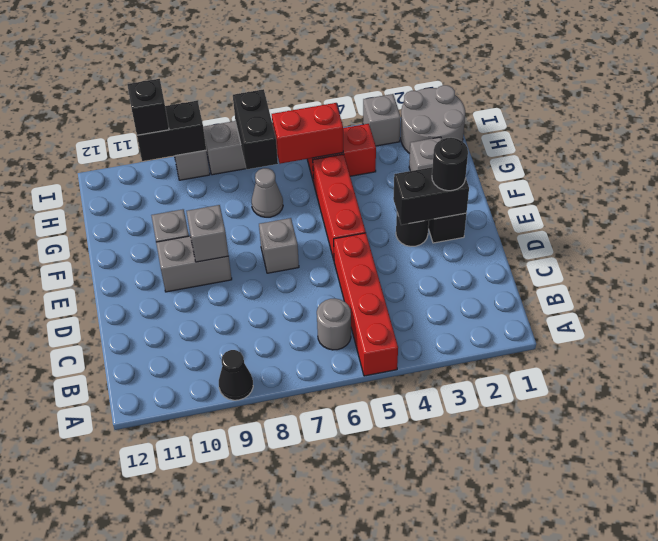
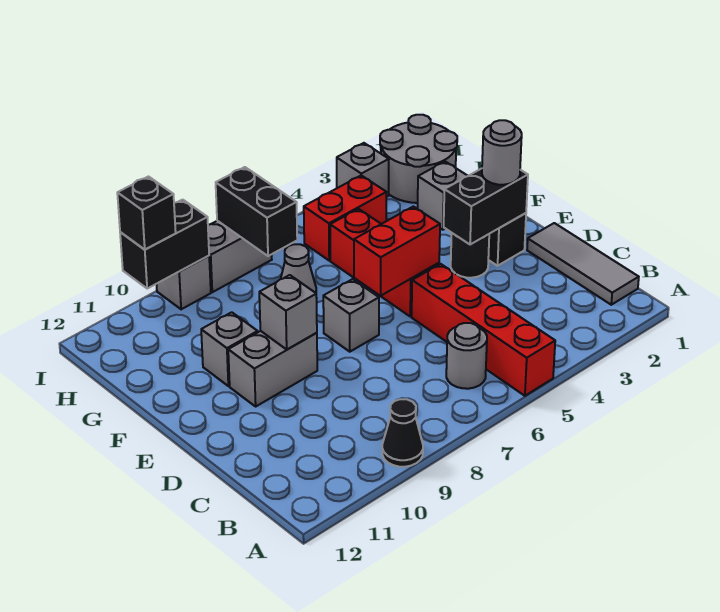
none -> grey tile B1:D1 level 1
black round brick E2 level 3 -> grey round brick E2 level 3
red brick H5:H6 level 2 -> red brick E5:E6 level 2

